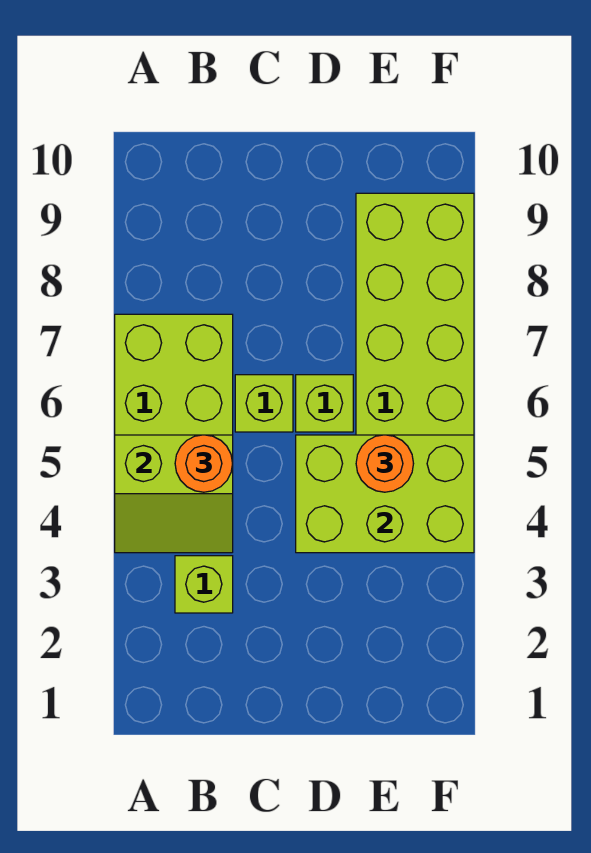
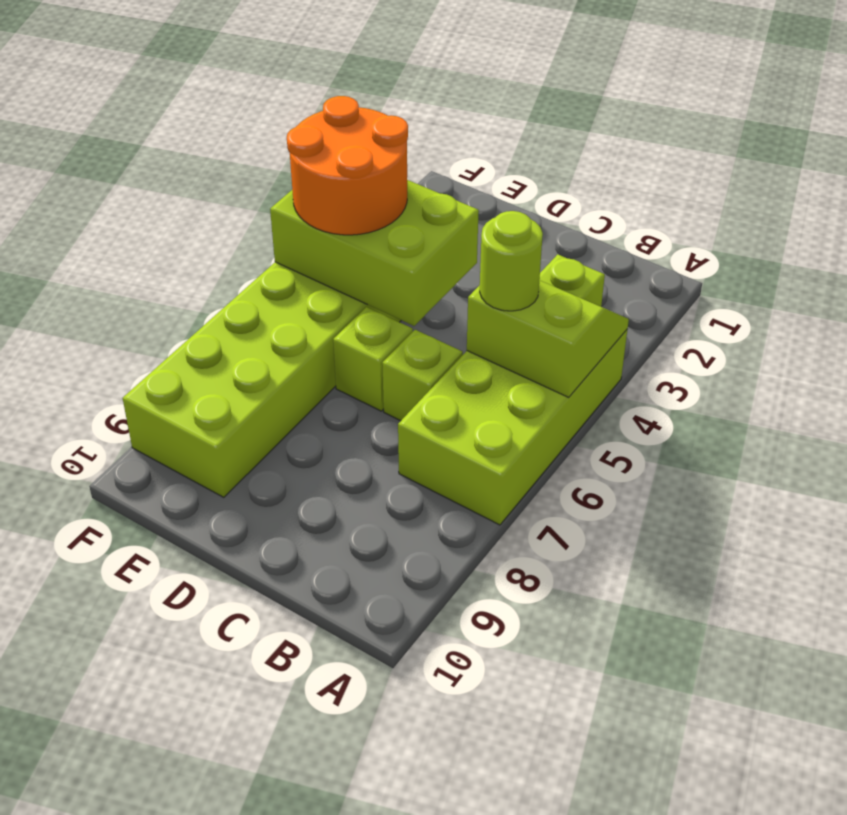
orange round brick B5 level 3 -> lime round brick B5 level 3
orange round brick E5 level 3 -> orange round brick E4:F5 level 3

